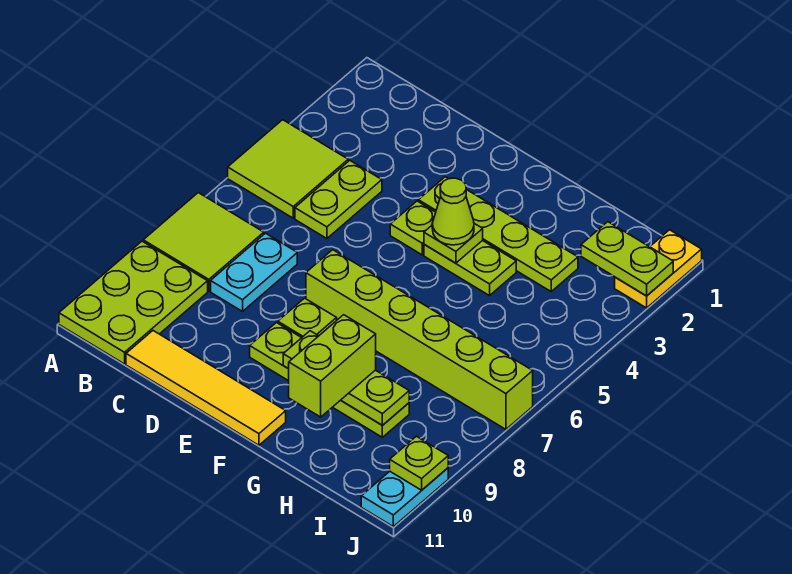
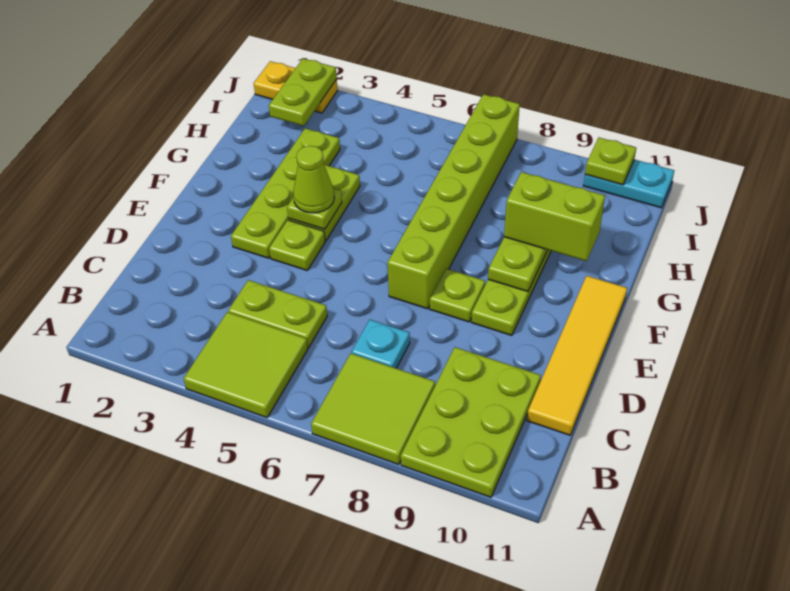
lime plate A9:B11 level 1 -> lime plate A9:C10 level 1
cyan plate C7:C8 level 1 -> cyan plate C7 level 1

